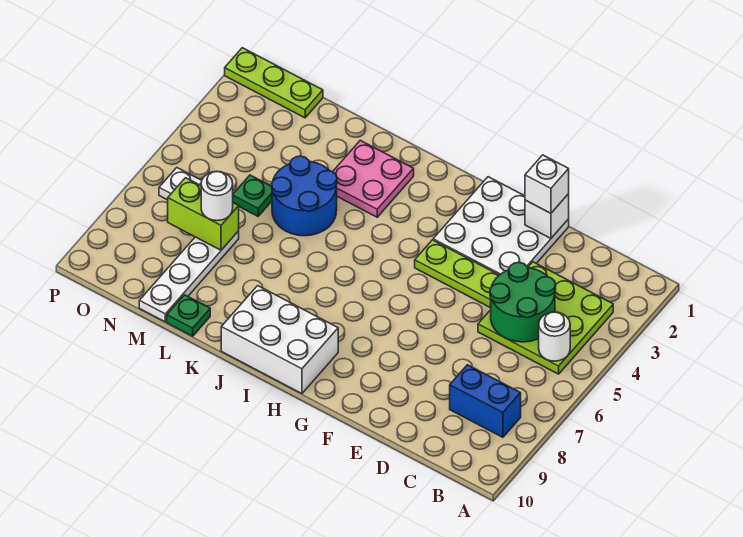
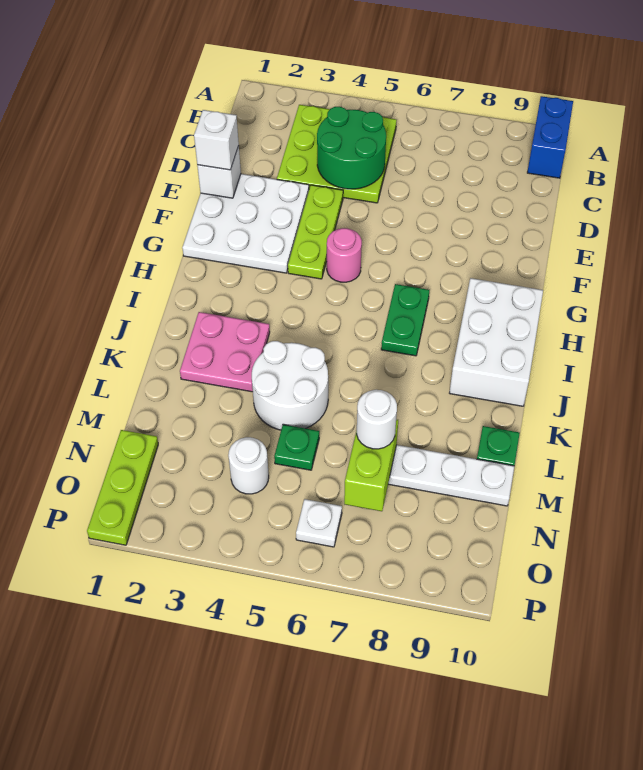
white round brick B5 level 2 -> white round brick N4 level 1
blue brick B8:C8 level 1 -> blue brick A10:B10 level 1
none -> pink round brick G5 level 1
none -> green plate H7:I7 level 1
blue round brick K4:L5 level 1 -> white round brick K4:L5 level 1

